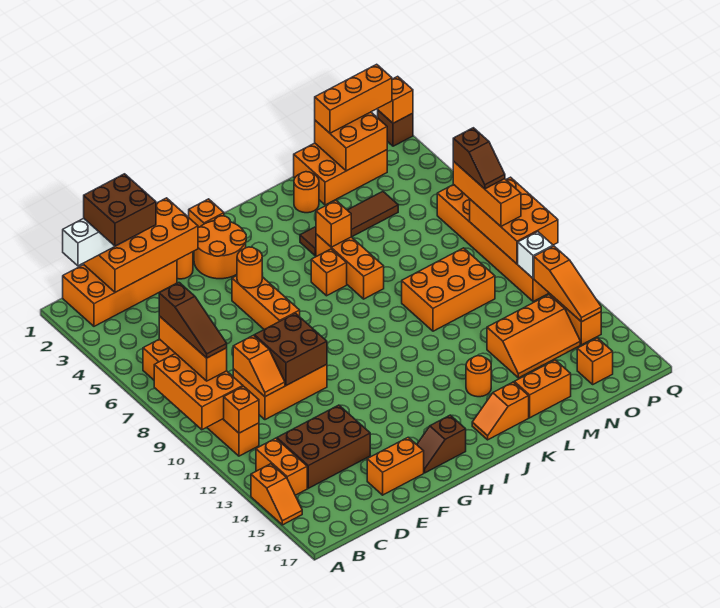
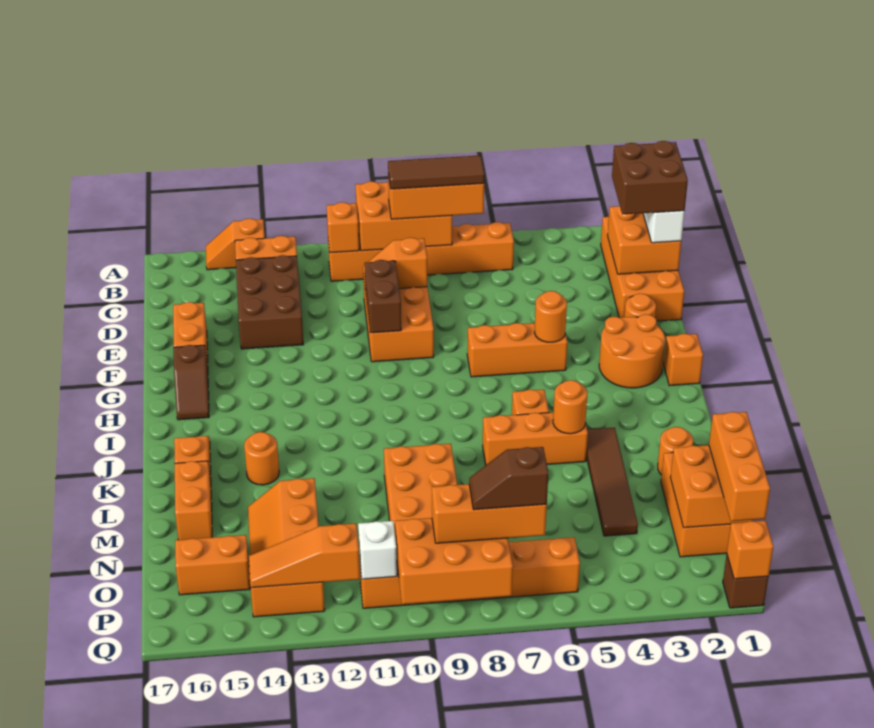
brown slope B7:B9 level 4 top 7 -> brown tile B7:B9 level 4
orange brick C1:F2 level 2 -> orange brick C1:D2 level 2
brown brick E9:F10 level 2 -> brown brick E10:F10 level 2
brown slope G16:H16 level 1 top H -> brown slope G16:H16 level 1 top G
orange brick K5 level 2 -> orange round brick K5 level 2
orange brick O16 level 1 -> orange brick O15:O16 level 1

